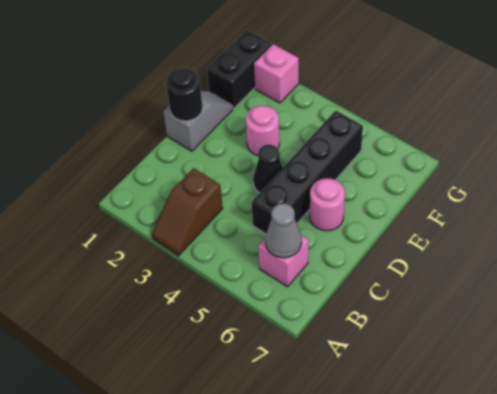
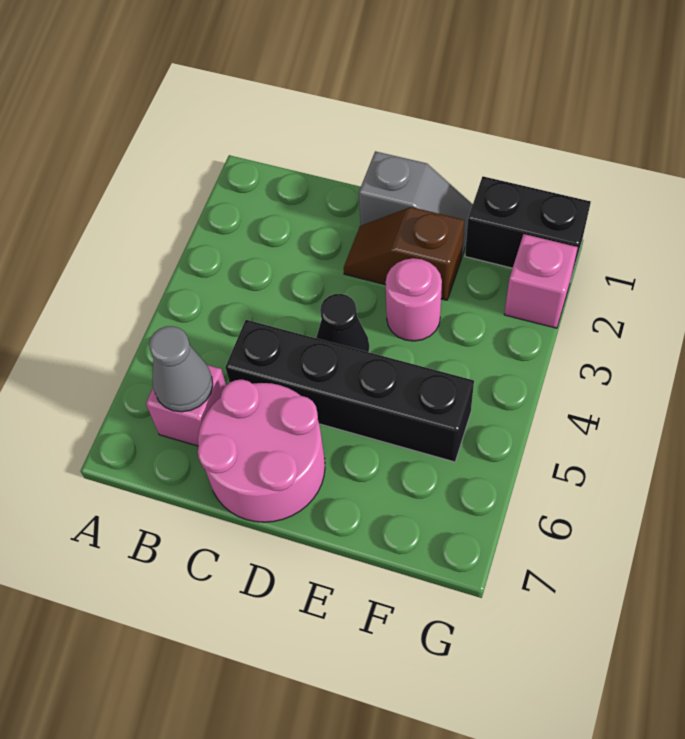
brown slope A3:B3 level 1 top B -> brown slope D2:E2 level 1 top E
black round brick D1 level 2 -> none
pink round brick D6 level 1 -> pink round brick C6:D7 level 1

